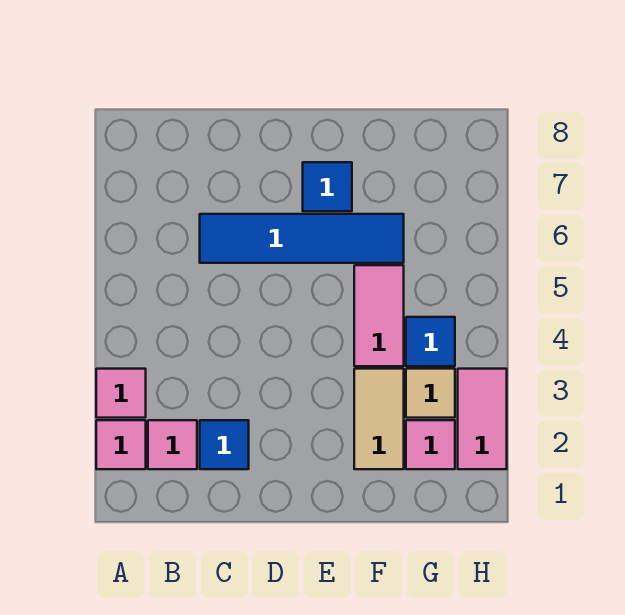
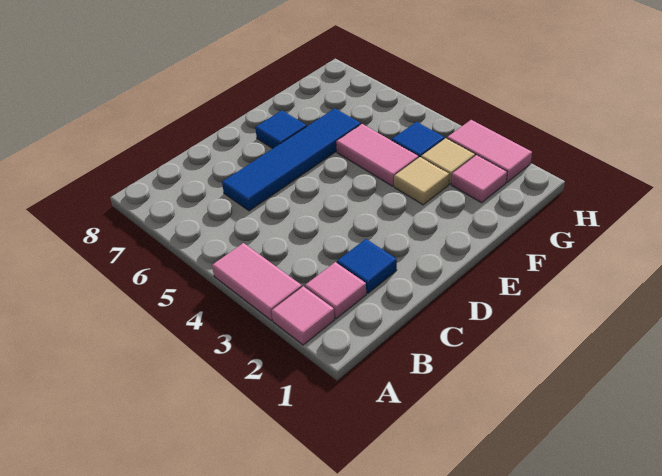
pink tile A3 level 1 -> pink tile A3:A4 level 1
tan tile F2:F3 level 1 -> tan tile F3 level 1

